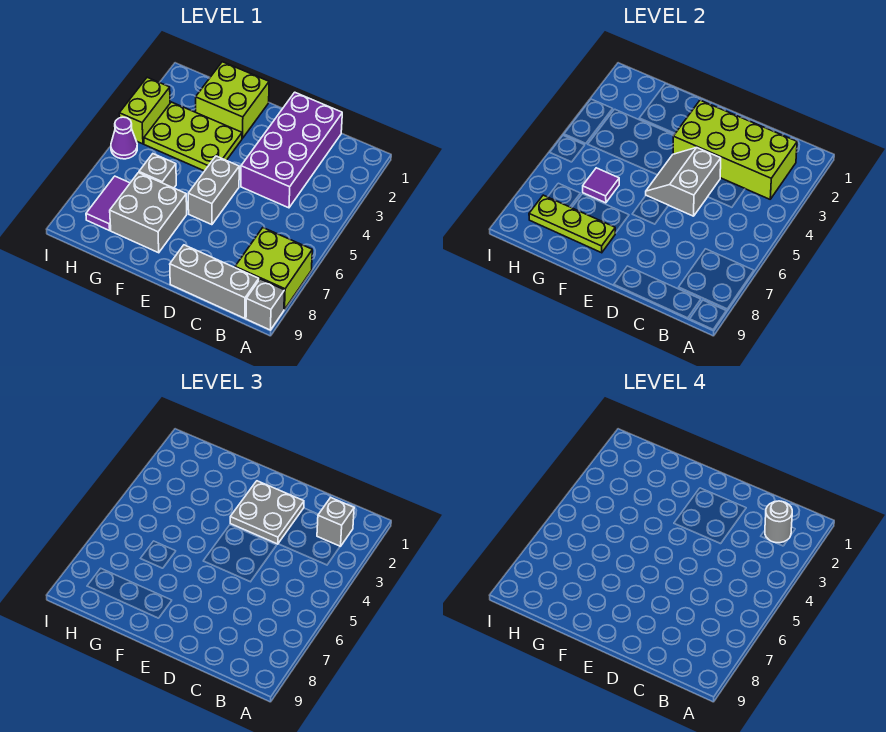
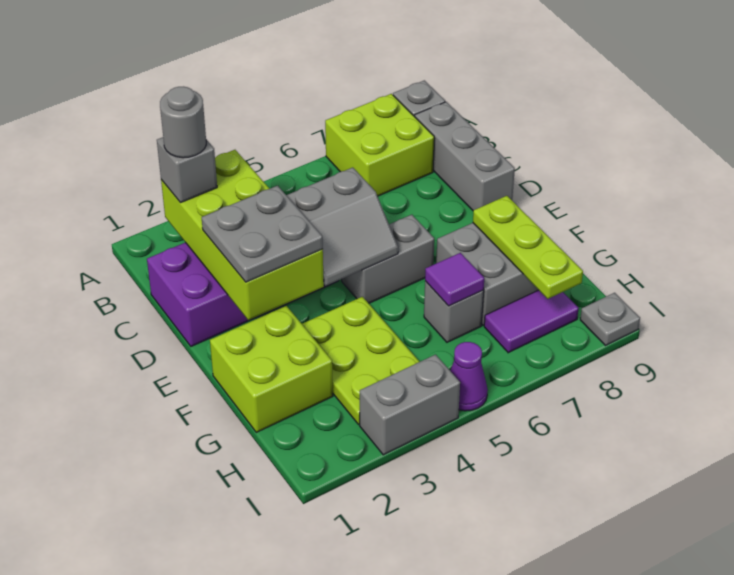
lime brick I3:I4 level 1 -> grey brick I3:I4 level 1
none -> grey plate I9 level 1

